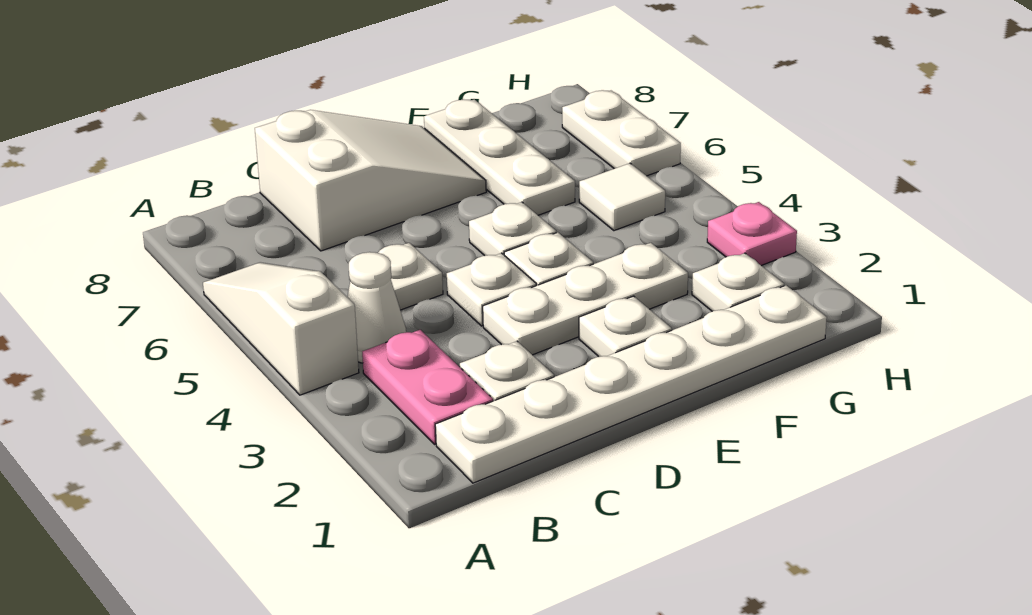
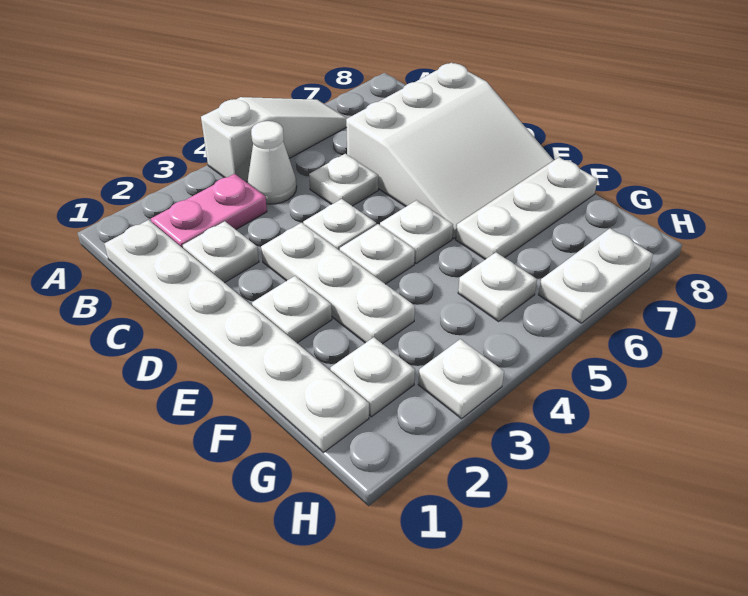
white slope C7:E8 level 1 top C -> white slope C6:E8 level 1 top C
white tile G5 level 1 -> white plate G5 level 1
pink plate H3 level 1 -> white plate H3 level 1

